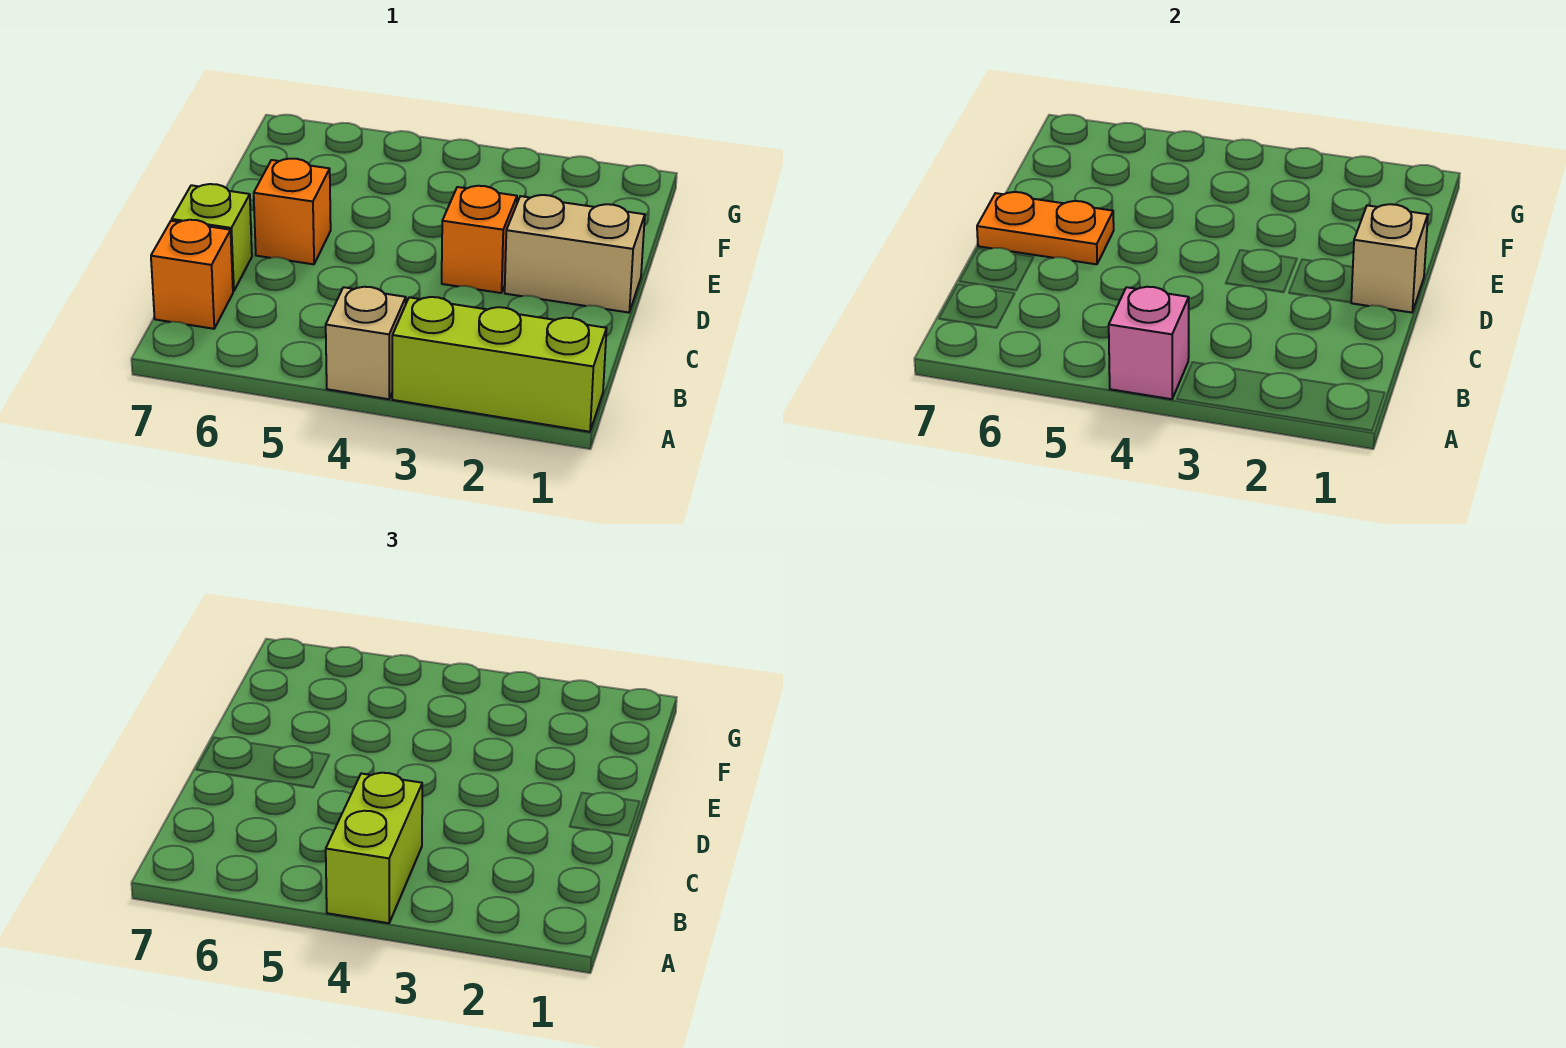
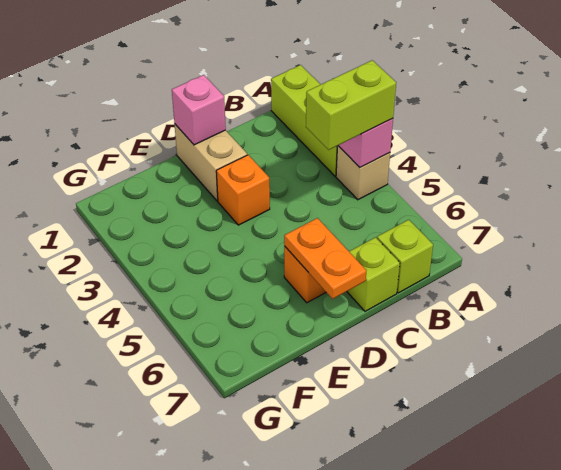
orange brick B7 level 1 -> lime brick B7 level 1
tan brick D1 level 2 -> pink brick D1 level 2

